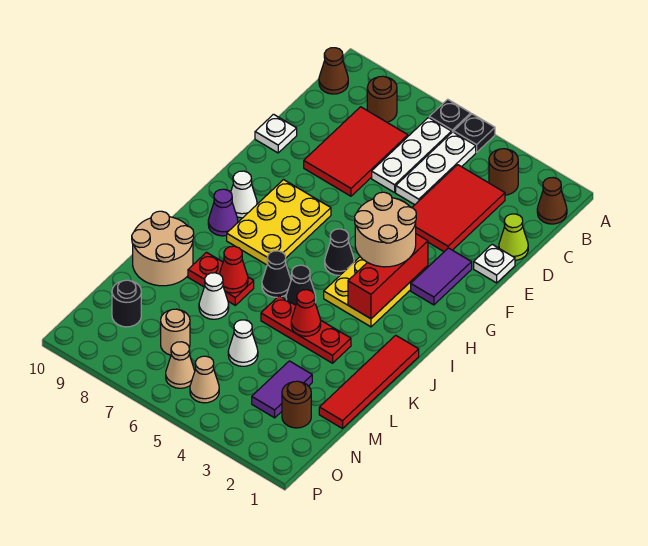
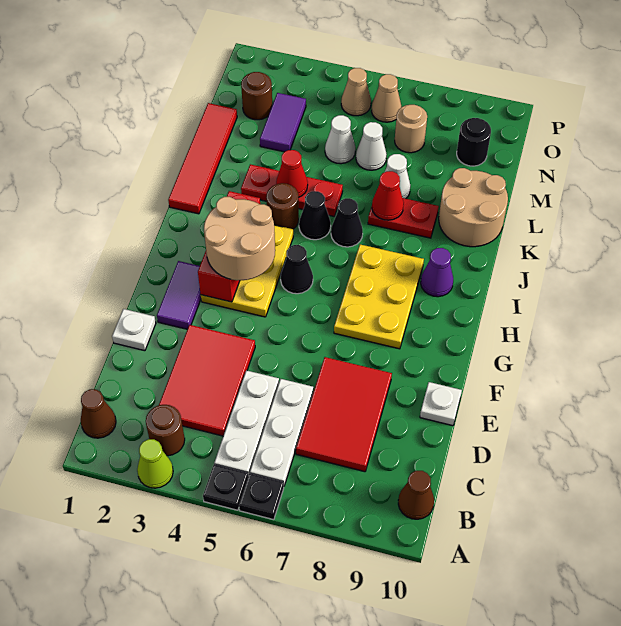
brown round brick B8 level 1 -> brown round brick J4 level 1
lime cone D1 level 1 -> lime cone A3 level 1
white cone H9 level 1 -> white cone M6 level 1

